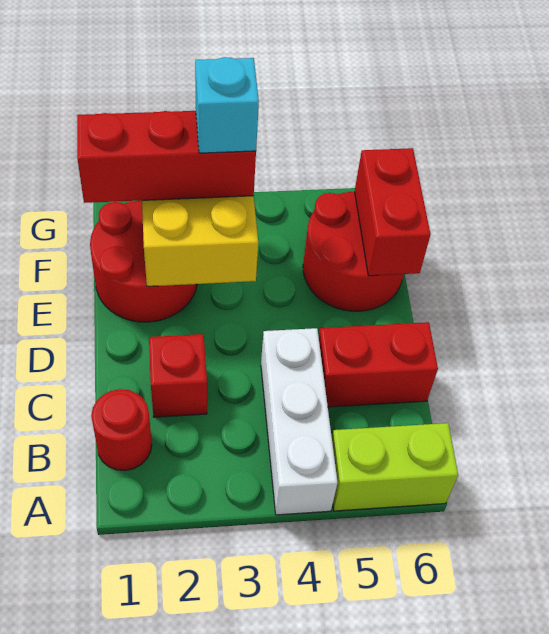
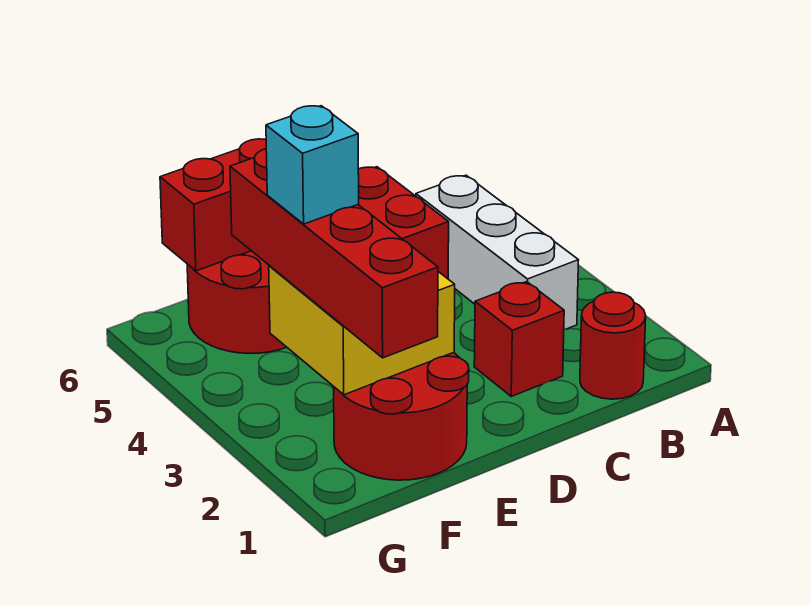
white brick A4:C4 level 1 -> white brick B3:B5 level 1
lime brick A5:A6 level 1 -> none
red brick F1:F3 level 3 -> red brick F1:F4 level 3

